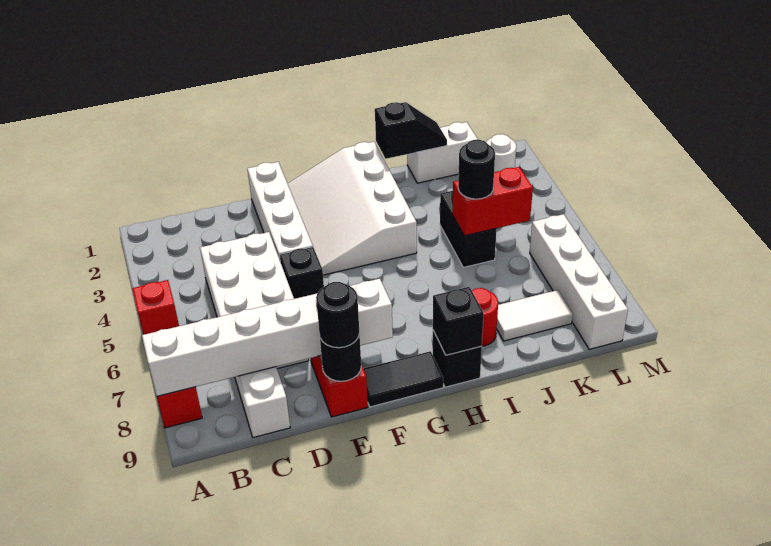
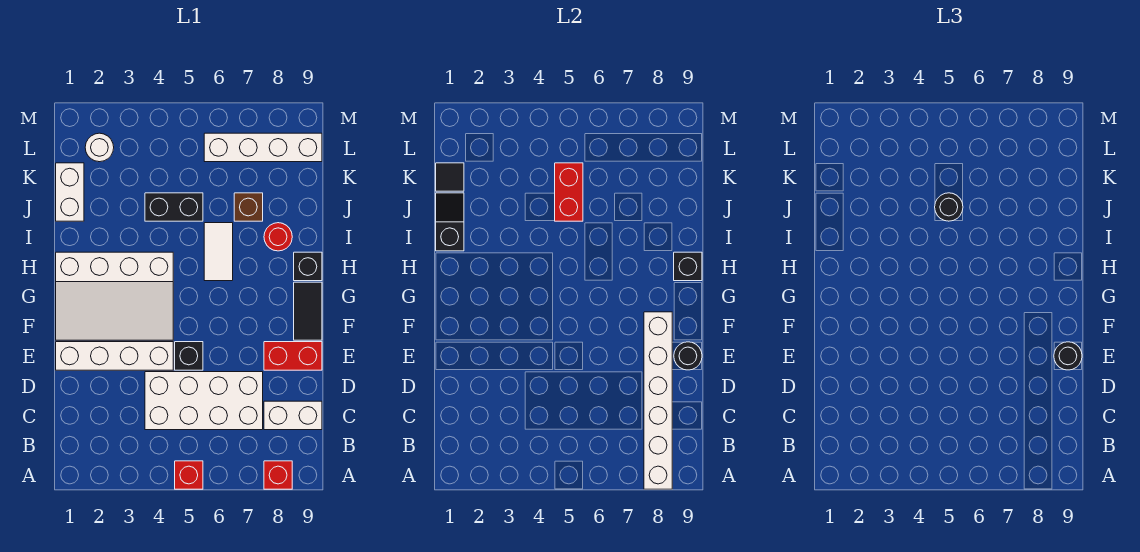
none -> brown brick J7 level 1
white tile J8:K8 level 1 -> white tile H6:I6 level 1
none -> black tile K1 level 2

